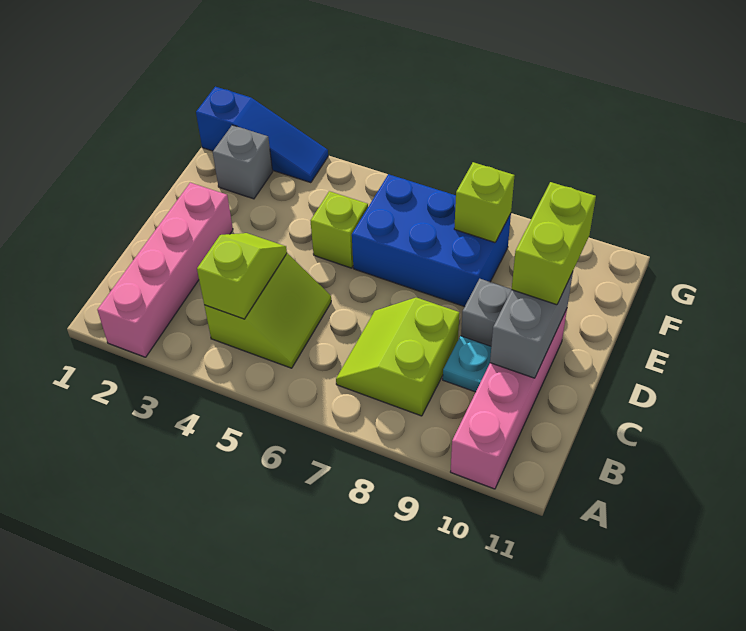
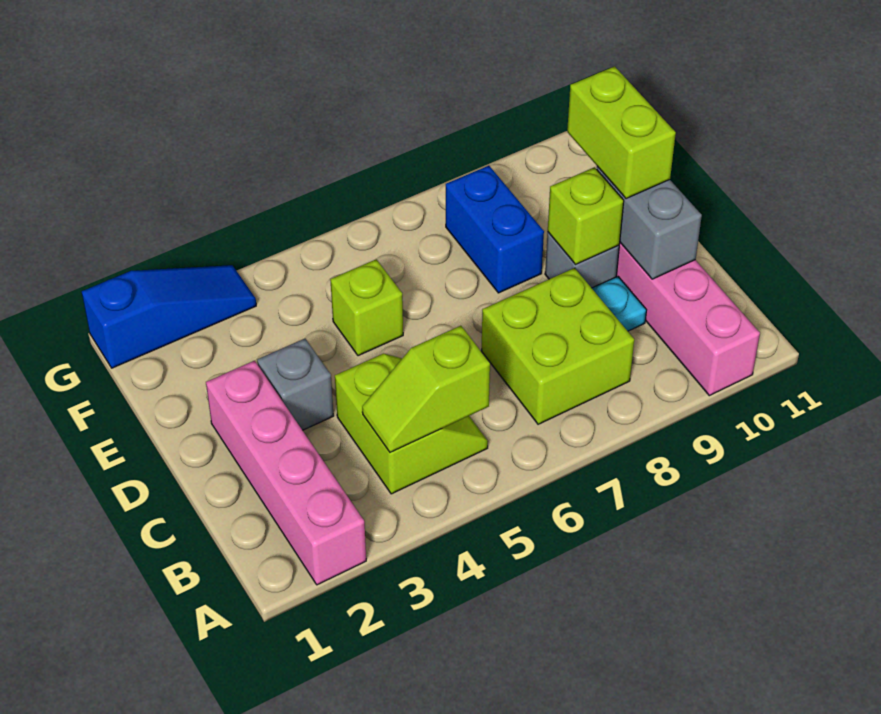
lime slope B4:C4 level 2 top B -> lime slope B4:B5 level 2 top 5
lime slope B7:C8 level 1 top 8 -> lime brick B7:C8 level 1
blue brick E6:F8 level 1 -> blue brick E8:F8 level 1
grey brick F2 level 1 -> grey brick D3 level 1
lime brick F8 level 2 -> lime brick D9 level 2

